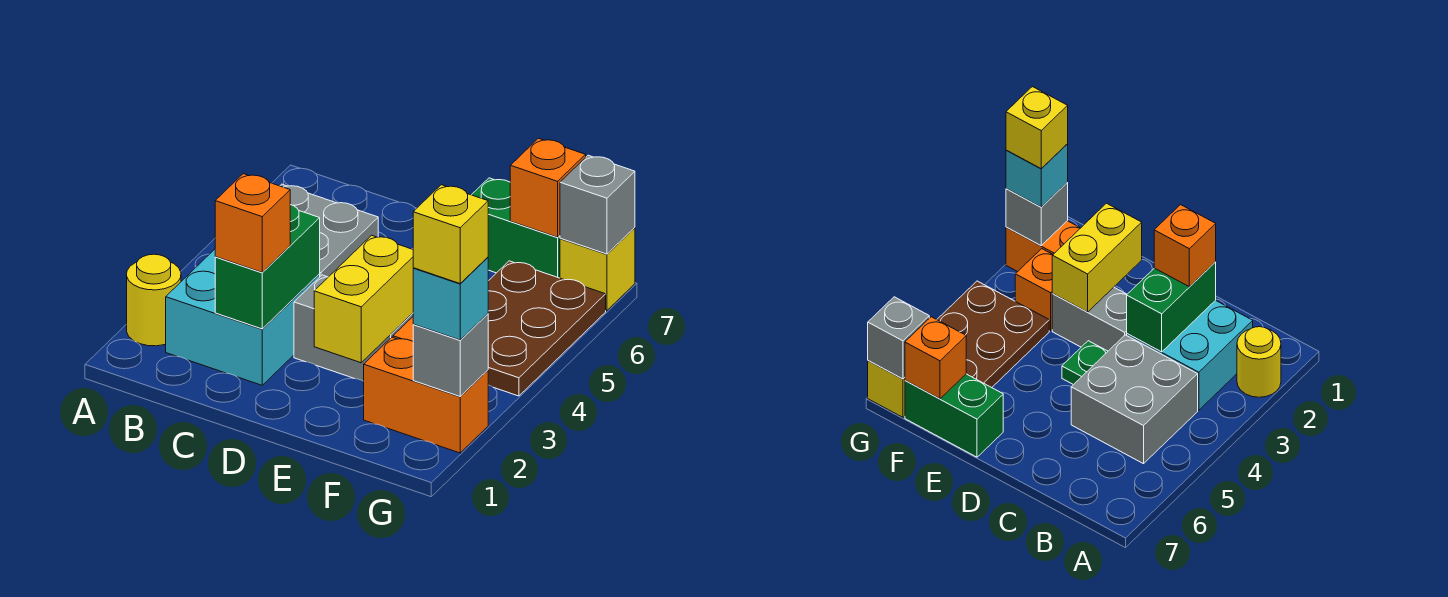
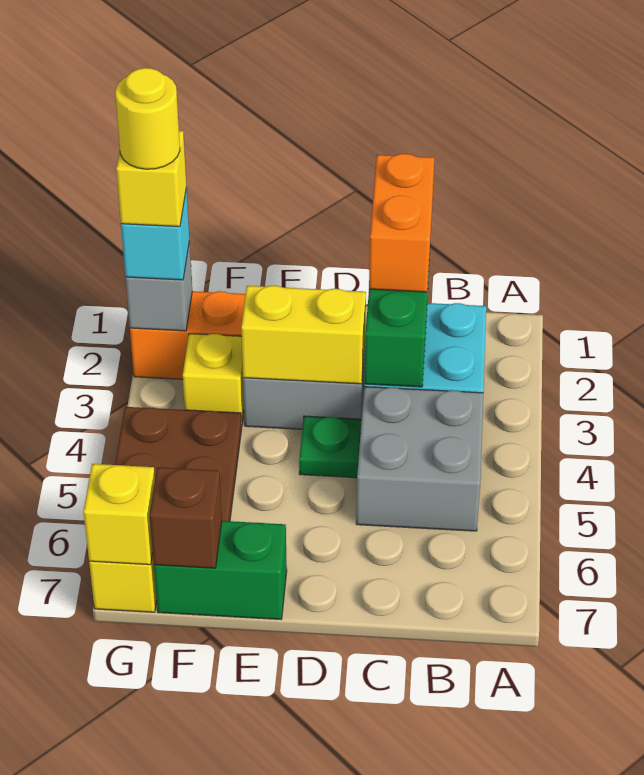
yellow round brick A2 level 1 -> yellow round brick G2 level 5
orange brick C2 level 3 -> orange brick C1:C2 level 3
yellow brick E2:E3 level 2 -> yellow brick D3:E3 level 2
orange brick F3 level 1 -> yellow brick F3 level 1
orange brick F7 level 2 -> brown brick F7 level 2
grey brick G7 level 2 -> yellow brick G7 level 2

